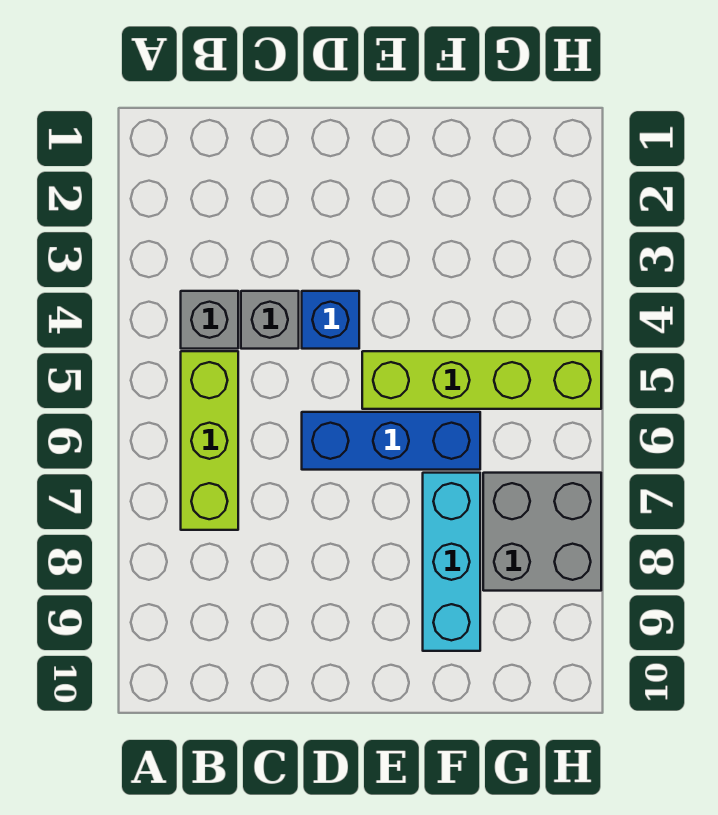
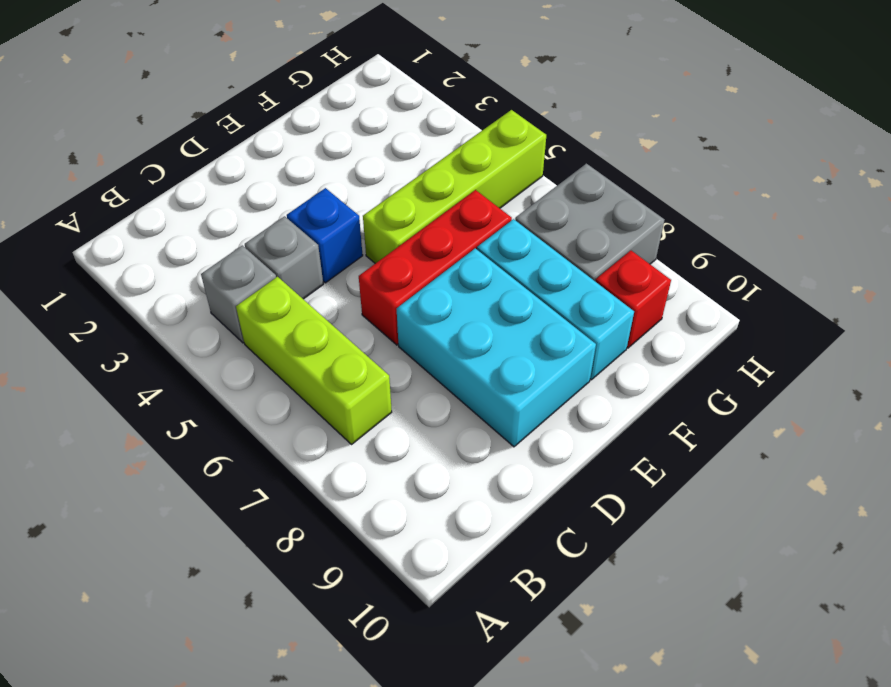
blue brick D6:F6 level 1 -> red brick D6:F6 level 1
none -> cyan brick D7:E9 level 1
none -> red brick G9 level 1

